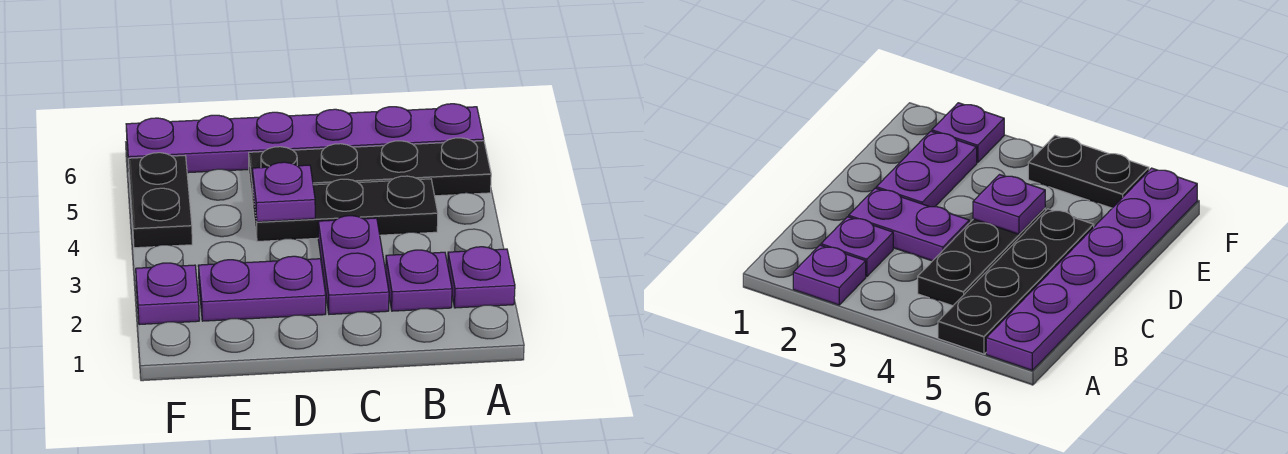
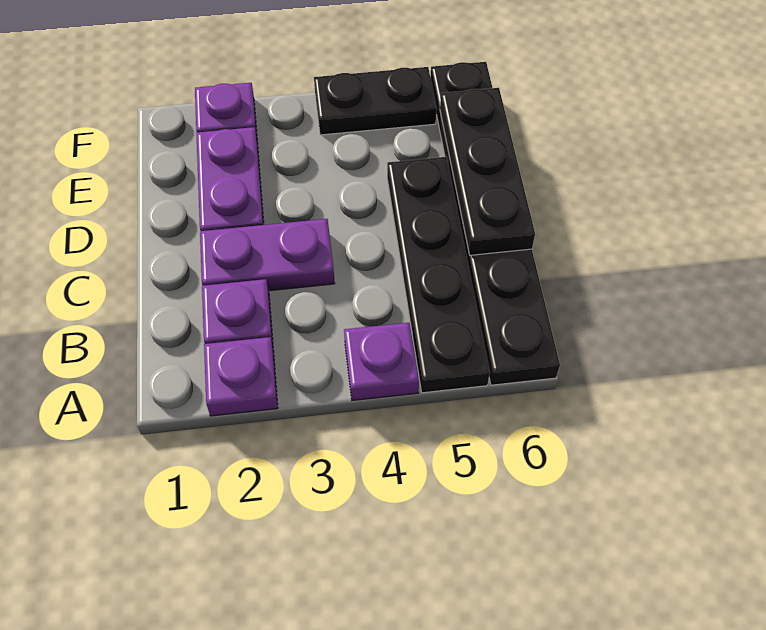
purple plate A6:F6 level 1 -> black plate A6:F6 level 1
black plate B4:D4 level 1 -> black plate C6:E6 level 2
purple plate D4 level 2 -> purple plate A4 level 1

